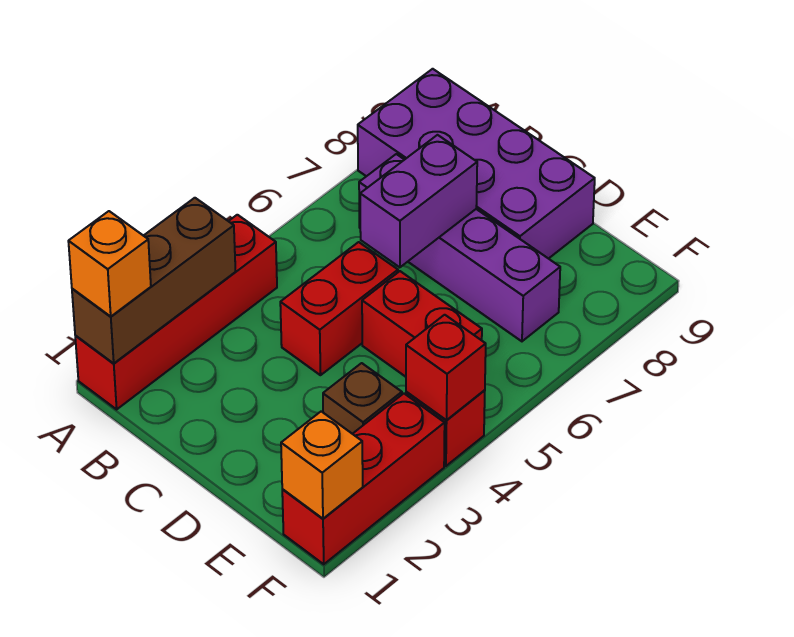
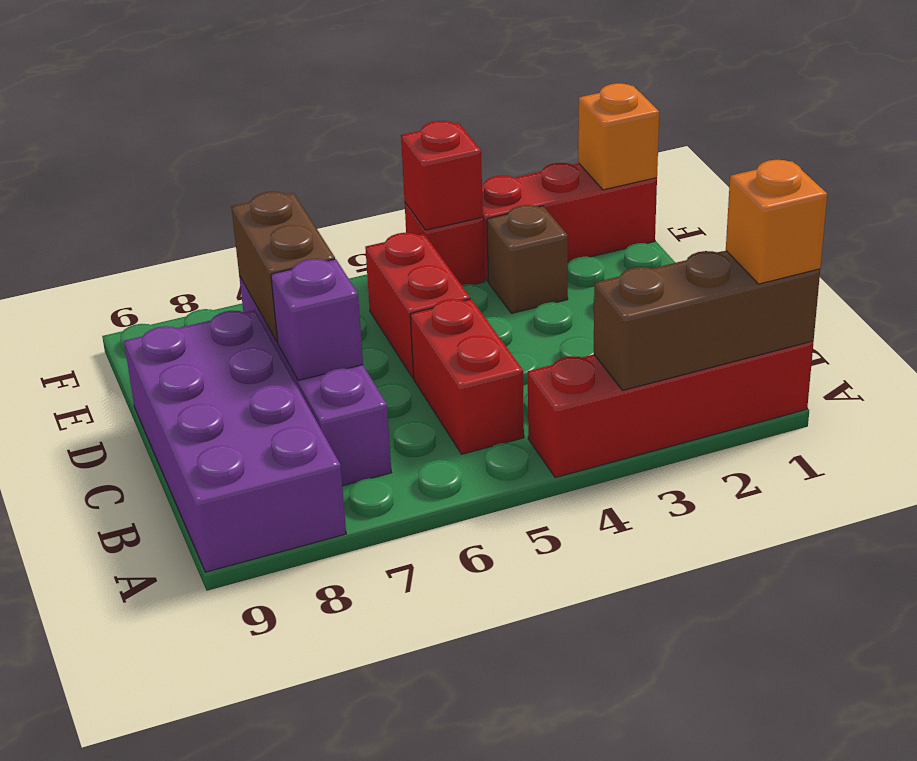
red brick C4:C5 level 1 -> red brick B5:C5 level 1
purple brick C6:C7 level 2 -> purple brick C7 level 2
none -> brown brick D7:E7 level 2

